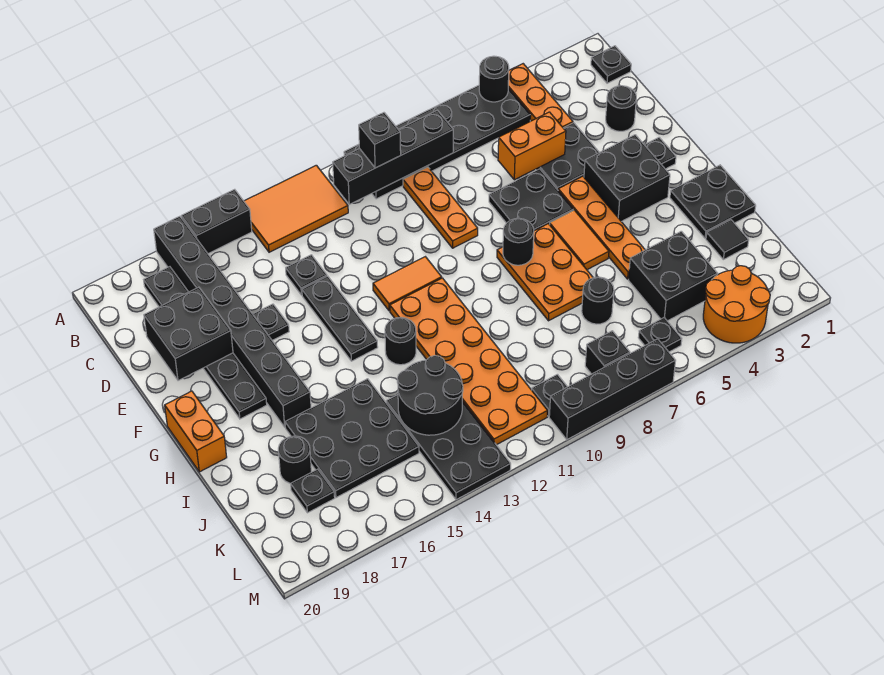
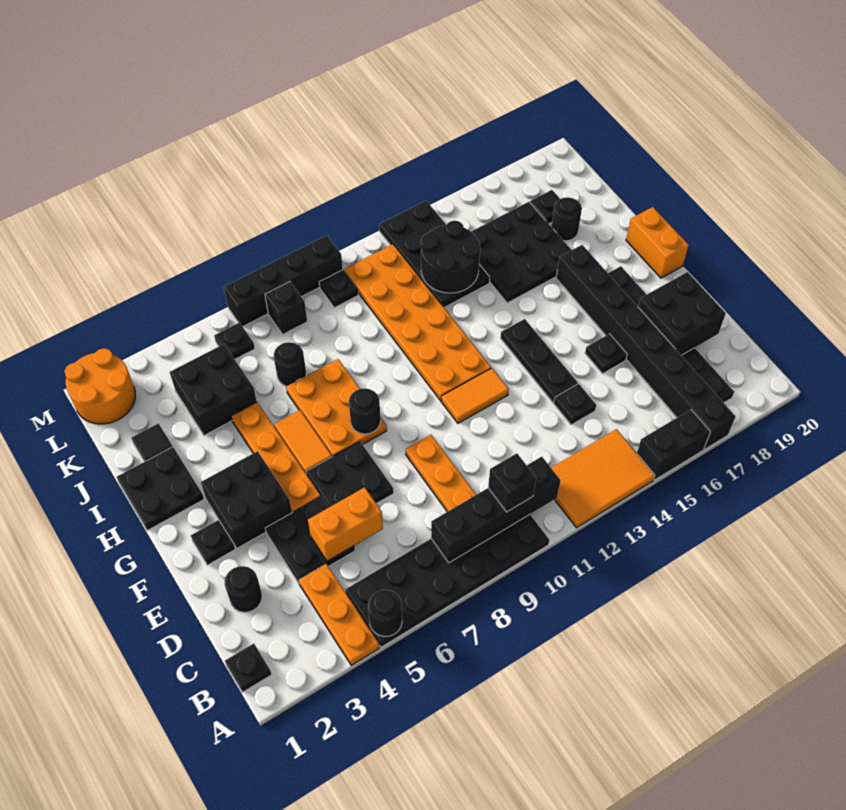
black round brick H13 level 1 -> none
orange round brick L3:M4 level 1 -> orange round brick L1:M2 level 1

